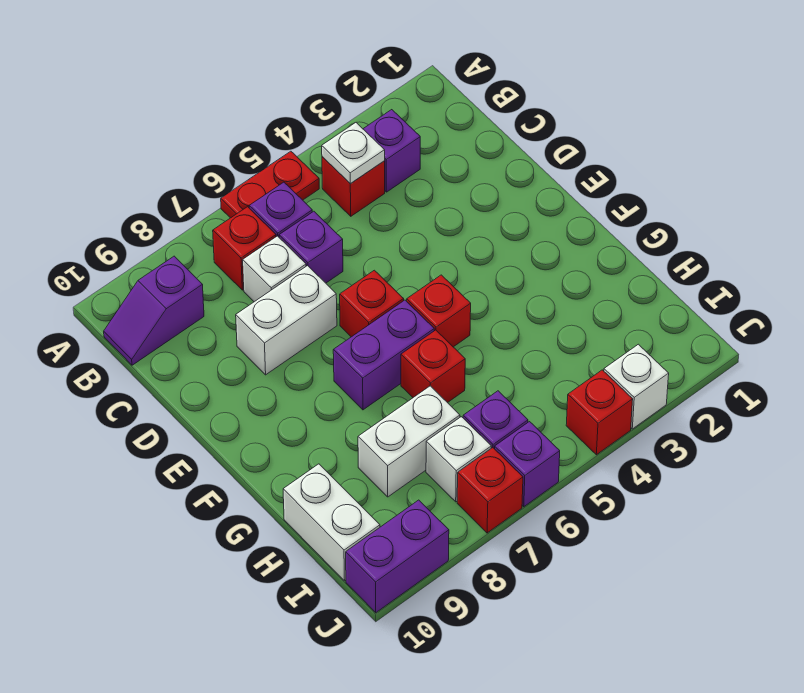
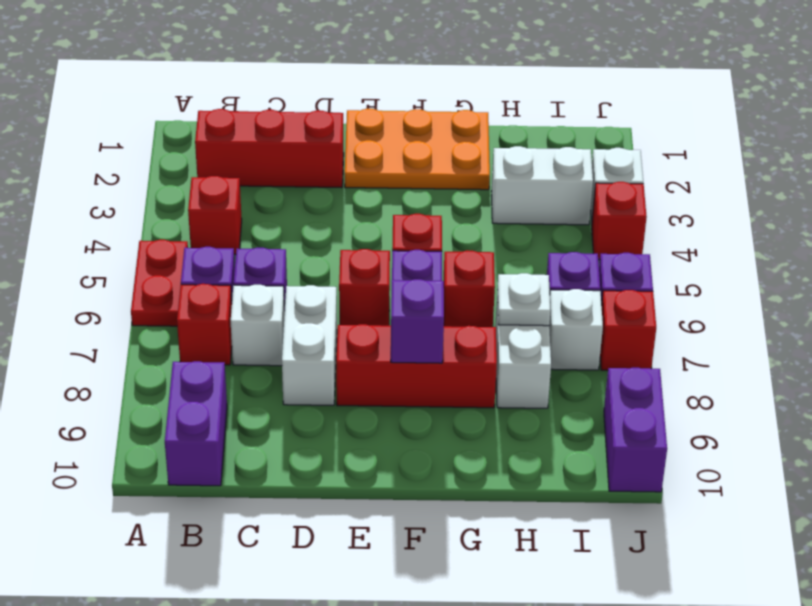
none -> red brick B2:D2 level 1
purple brick B3 level 1 -> purple brick F8 level 2
white plate B4 level 2 -> white plate H7 level 2
purple slope B9:B10 level 1 top 9 -> purple brick B9:B10 level 1
none -> orange plate E1:G2 level 1
none -> red brick E8:G8 level 1
white brick H10:I10 level 1 -> white brick H3:I3 level 1

